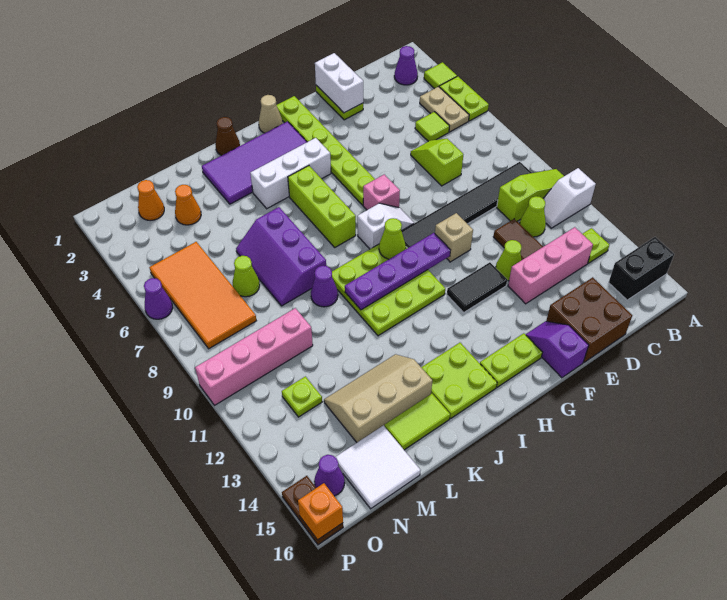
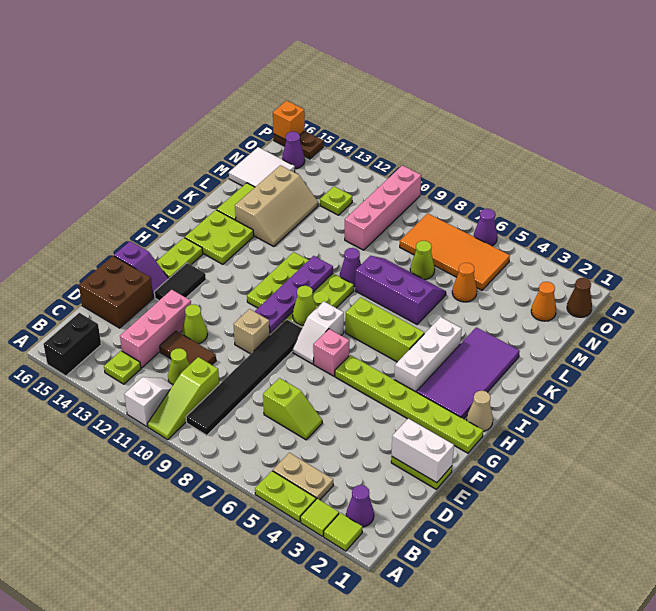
lime tile C5 level 1 -> lime tile A2 level 1
black tile F12:G12 level 1 -> black tile F14:G14 level 1
brown cone J1 level 1 -> brown cone O1 level 1
orange cone M3 level 1 -> orange cone M5 level 1

